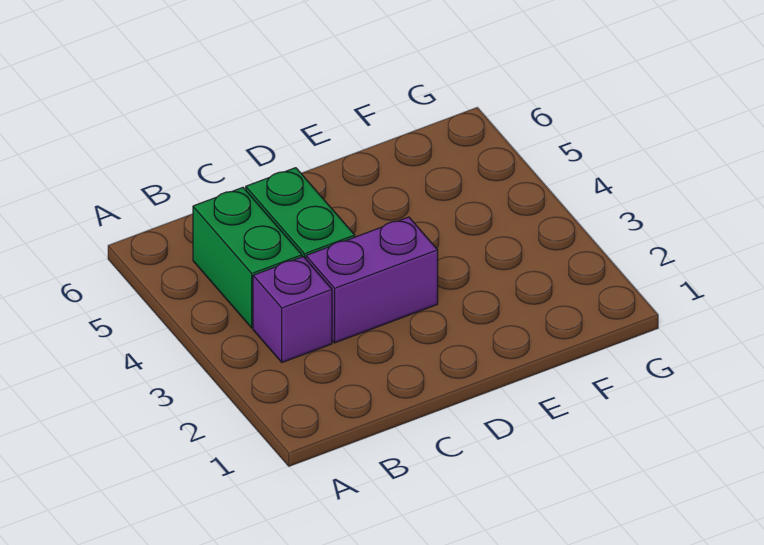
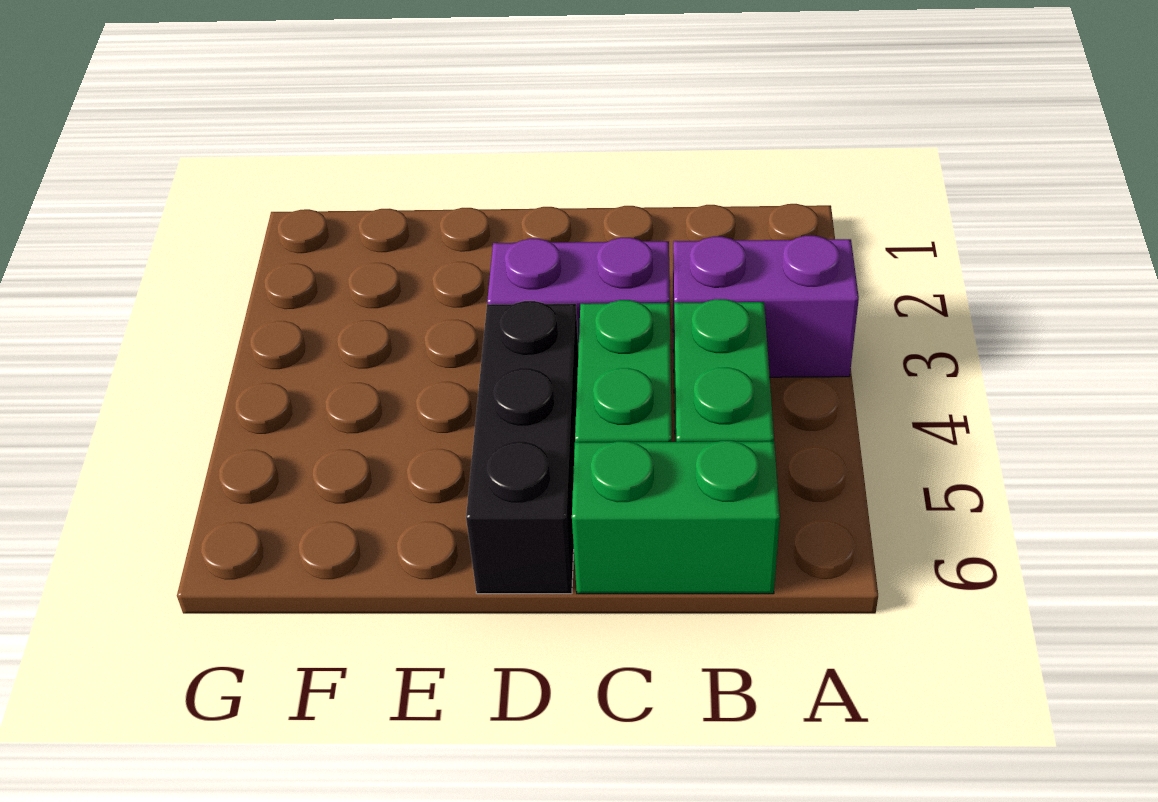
purple brick B3 level 1 -> purple brick A3:B3 level 1
none -> green brick B6:C6 level 1
none -> black brick D4:D6 level 1

